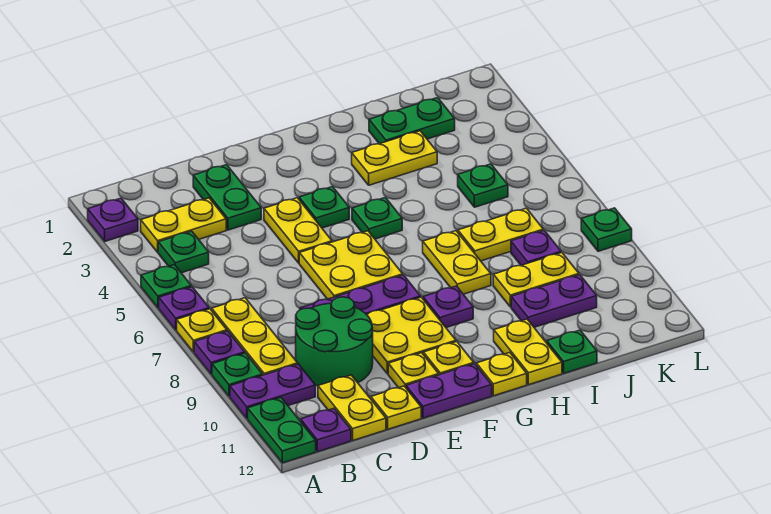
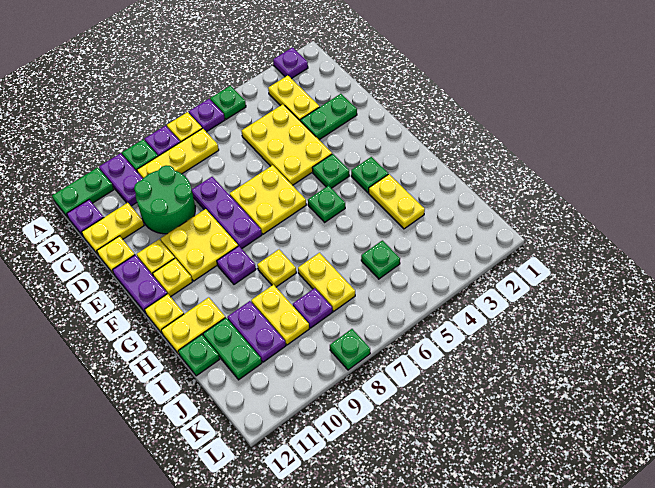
green plate B4 level 1 -> green plate G3 level 1
yellow plate E4:E5 level 1 -> yellow plate C4:E5 level 1
yellow plate H7:H8 level 1 -> yellow plate H8 level 1
green plate I2:J2 level 1 -> green plate I11:J11 level 1

